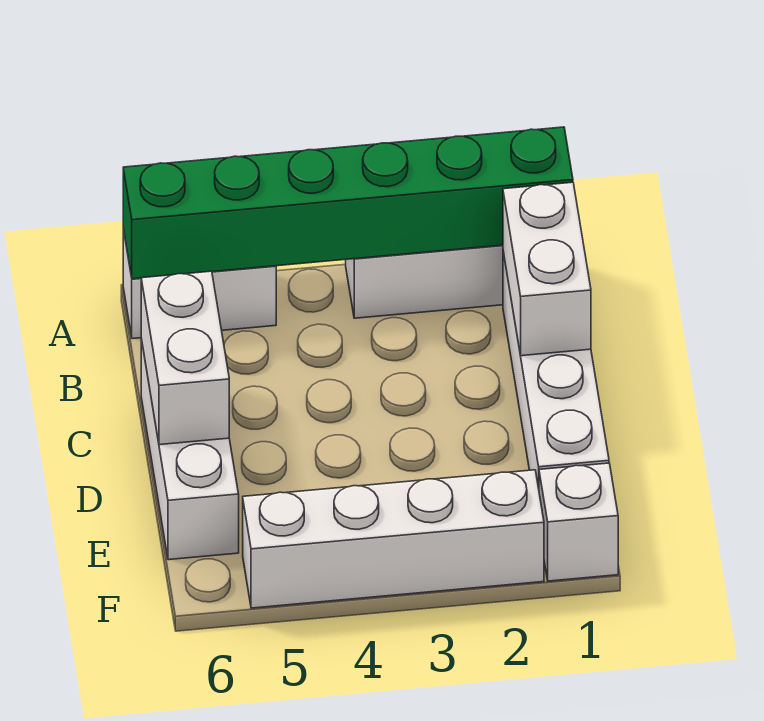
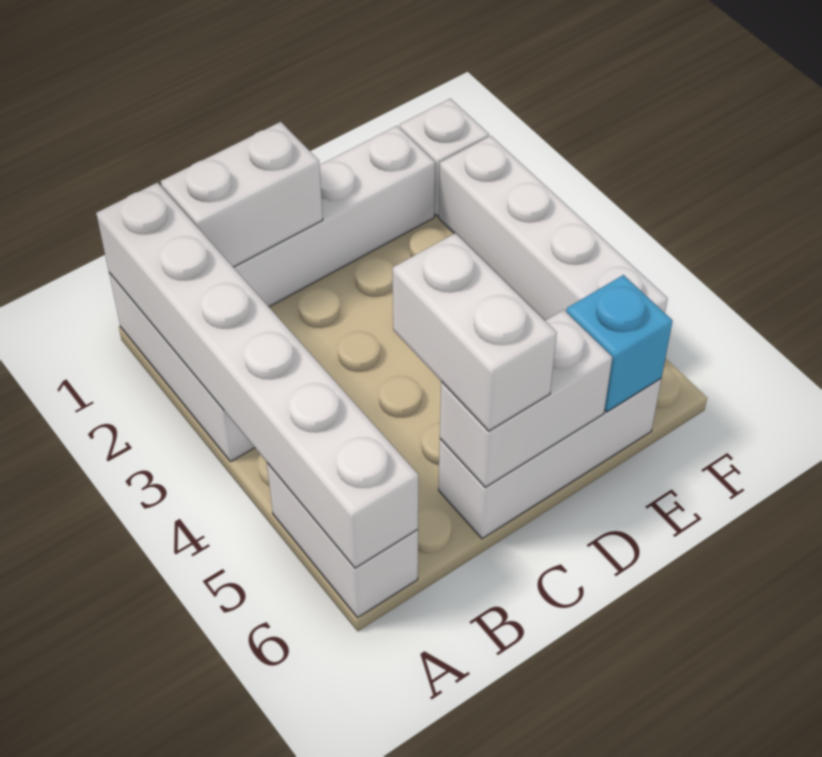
green brick A1:A6 level 2 -> white brick A1:A6 level 2
none -> white brick C5:C6 level 3
none -> cyan brick E6 level 2

